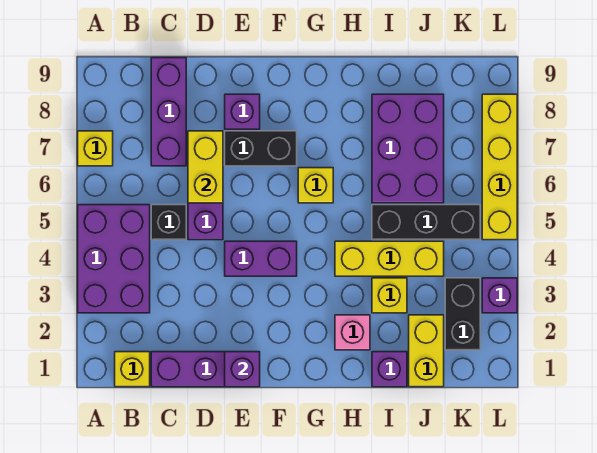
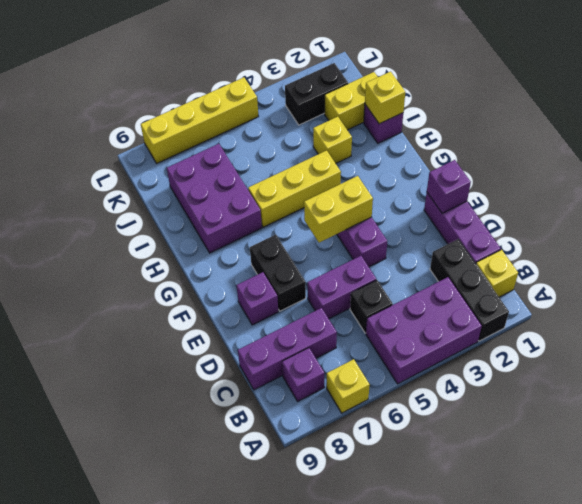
yellow brick D6:D7 level 2 -> yellow brick F4:F5 level 2
yellow brick G6 level 1 -> yellow brick I1 level 2
pink brick H2 level 1 -> none
yellow brick H4:J4 level 1 -> yellow brick H4:H6 level 1
black brick I5:K5 level 1 -> black brick A2:C2 level 1
purple brick I6:J8 level 1 -> purple brick H7:J8 level 1
purple brick L3 level 1 -> purple brick B8 level 1

